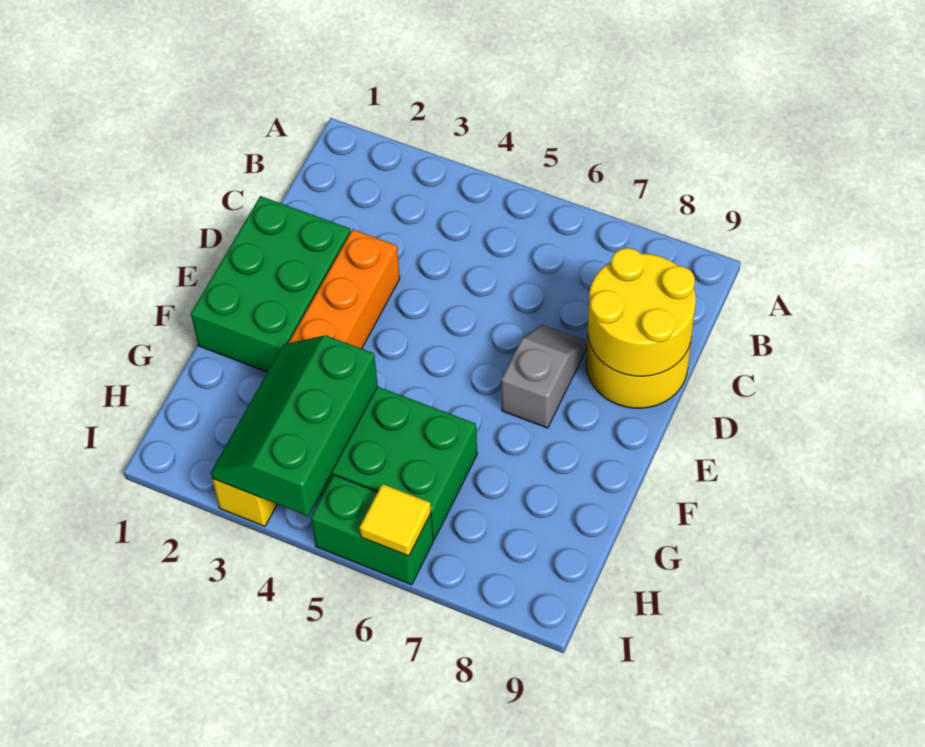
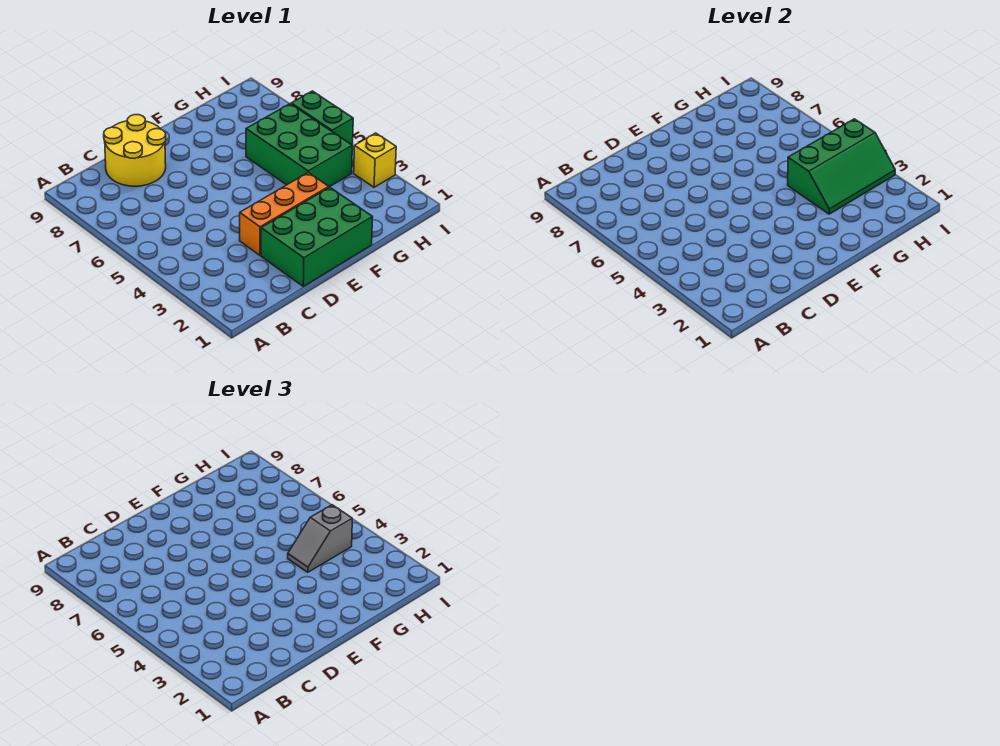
yellow round brick C8:D9 level 2 -> none
grey slope D7:E7 level 1 top E -> grey slope G4:H4 level 3 top H
yellow tile I6 level 2 -> none

